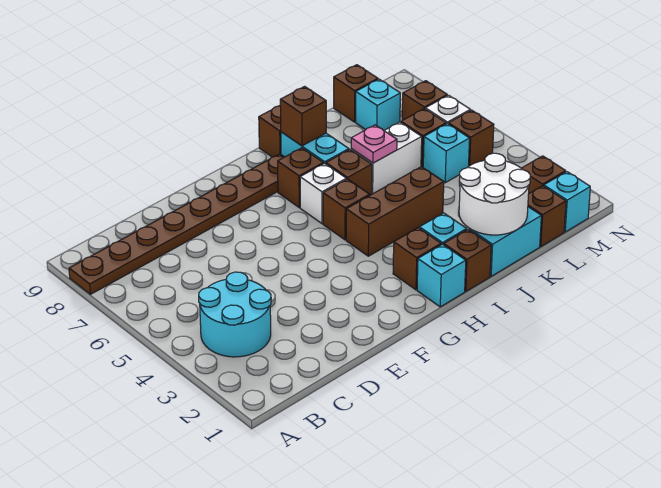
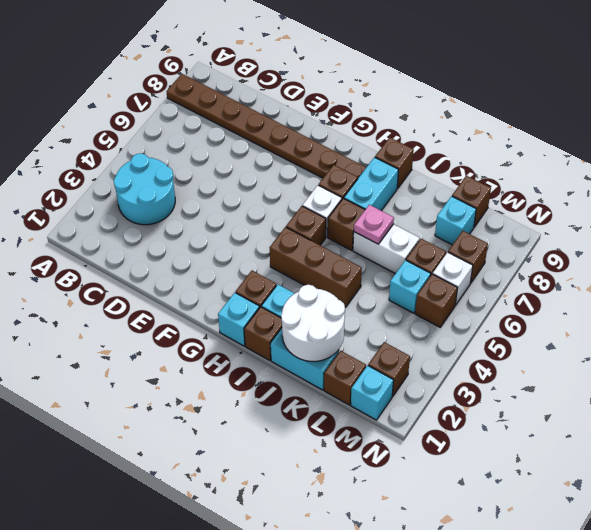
brown brick I8 level 2 -> none

